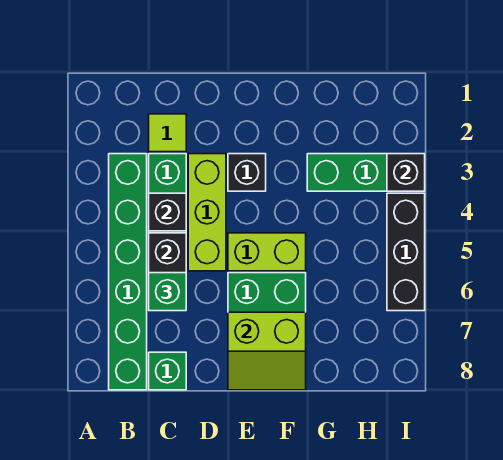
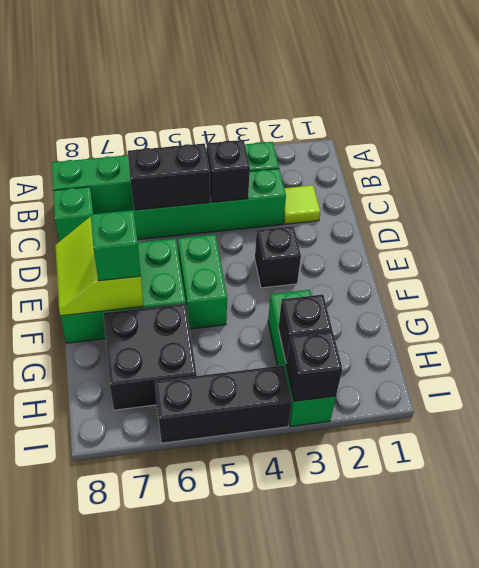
green brick C6 level 3 -> green brick F7 level 3
lime brick D3:D5 level 1 -> none
lime brick E5:F5 level 1 -> green brick E5:F5 level 1
none -> black brick G6:H7 level 1
none -> black brick H3 level 2

